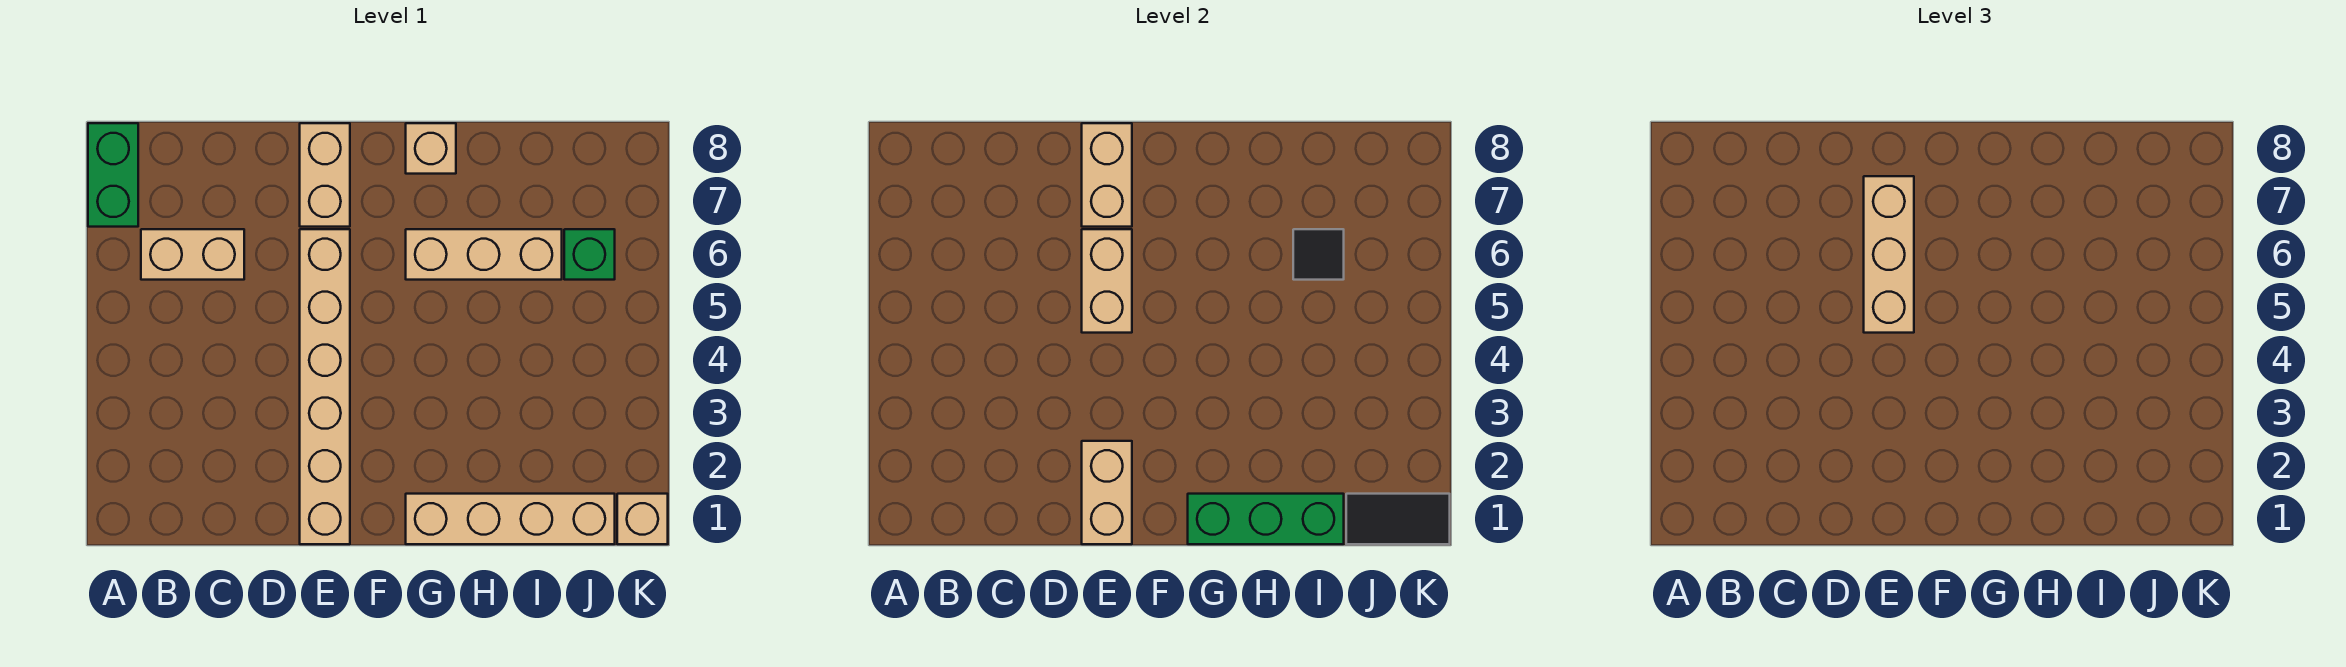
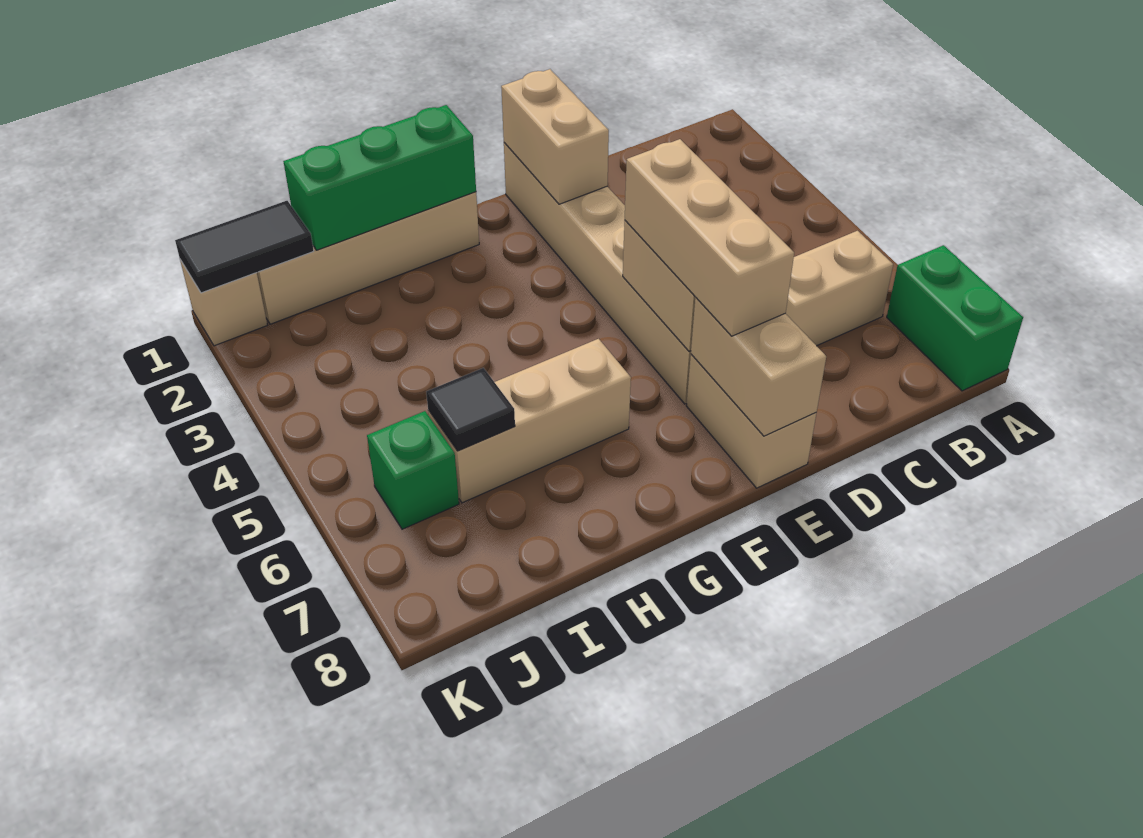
tan brick G8 level 1 -> none

